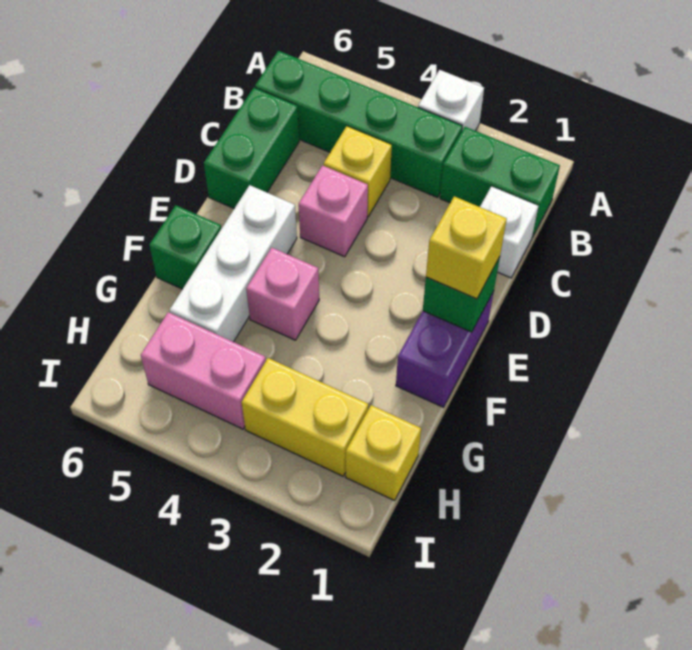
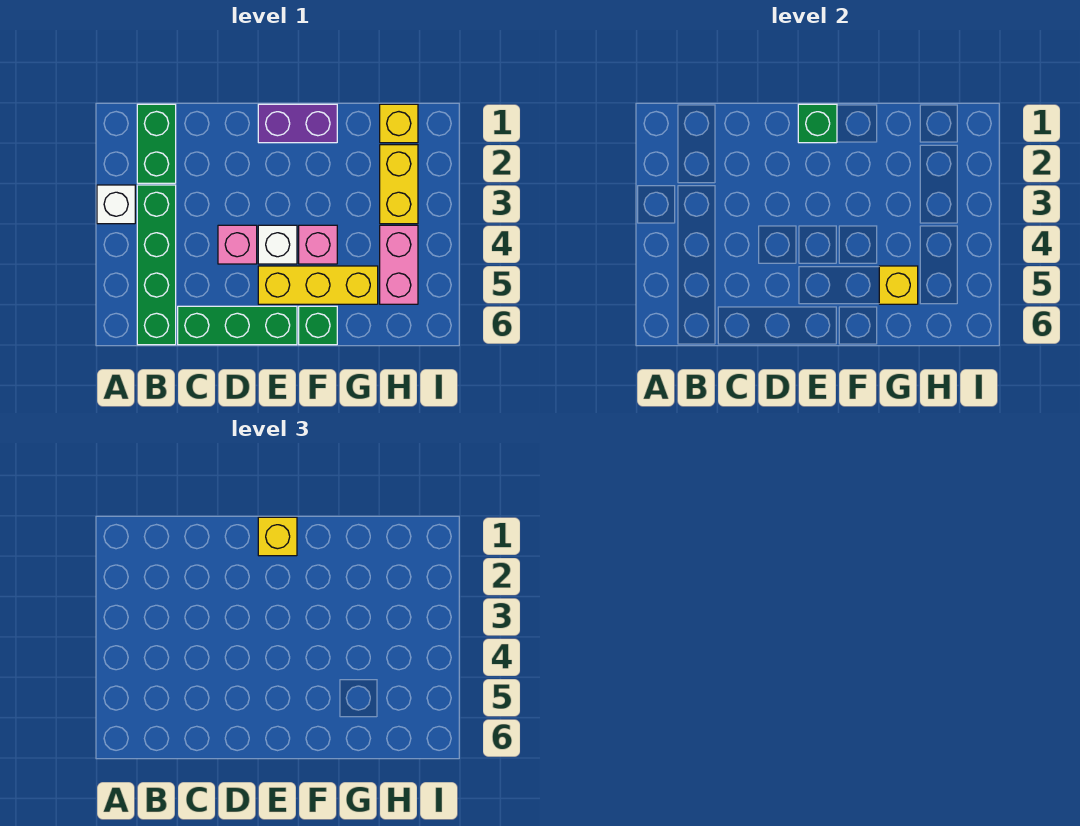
white brick C1 level 1 -> white brick E4 level 1
yellow brick C4 level 1 -> yellow brick G5 level 2
green brick C6:D6 level 1 -> green brick C6:E6 level 1
white brick E5:G5 level 1 -> yellow brick E5:G5 level 1

